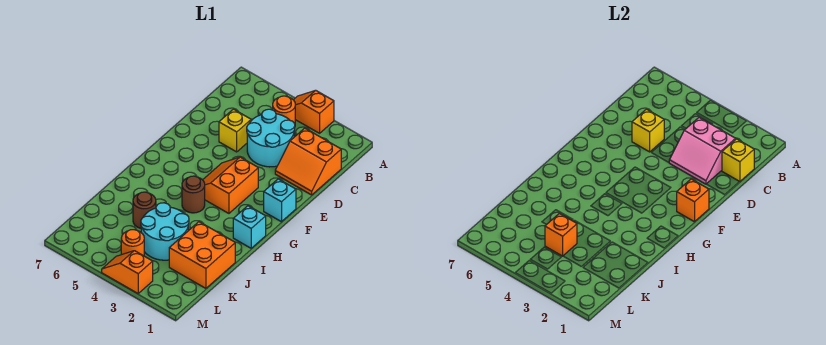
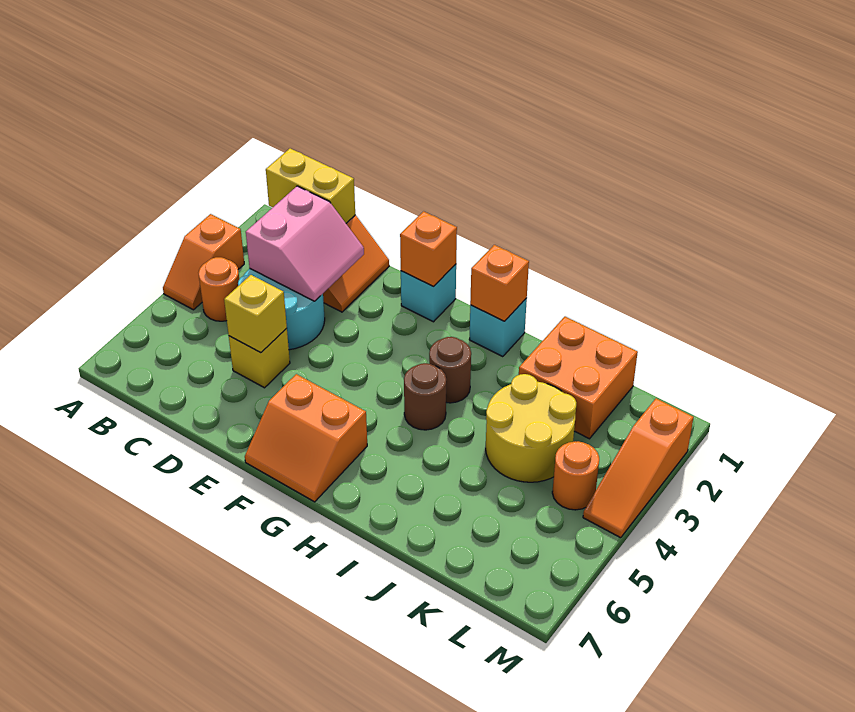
yellow brick C1 level 2 -> yellow brick B1:C1 level 2
orange slope F3:G4 level 1 top 3 -> orange slope F6:G7 level 1 top 6
cyan round brick J3:K4 level 1 -> yellow round brick J3:K4 level 1
brown round brick J5 level 1 -> brown round brick H3 level 1
orange brick K4 level 2 -> orange brick H1 level 2
orange slope M3:M4 level 1 top 3 -> orange slope M2:M4 level 1 top 2

